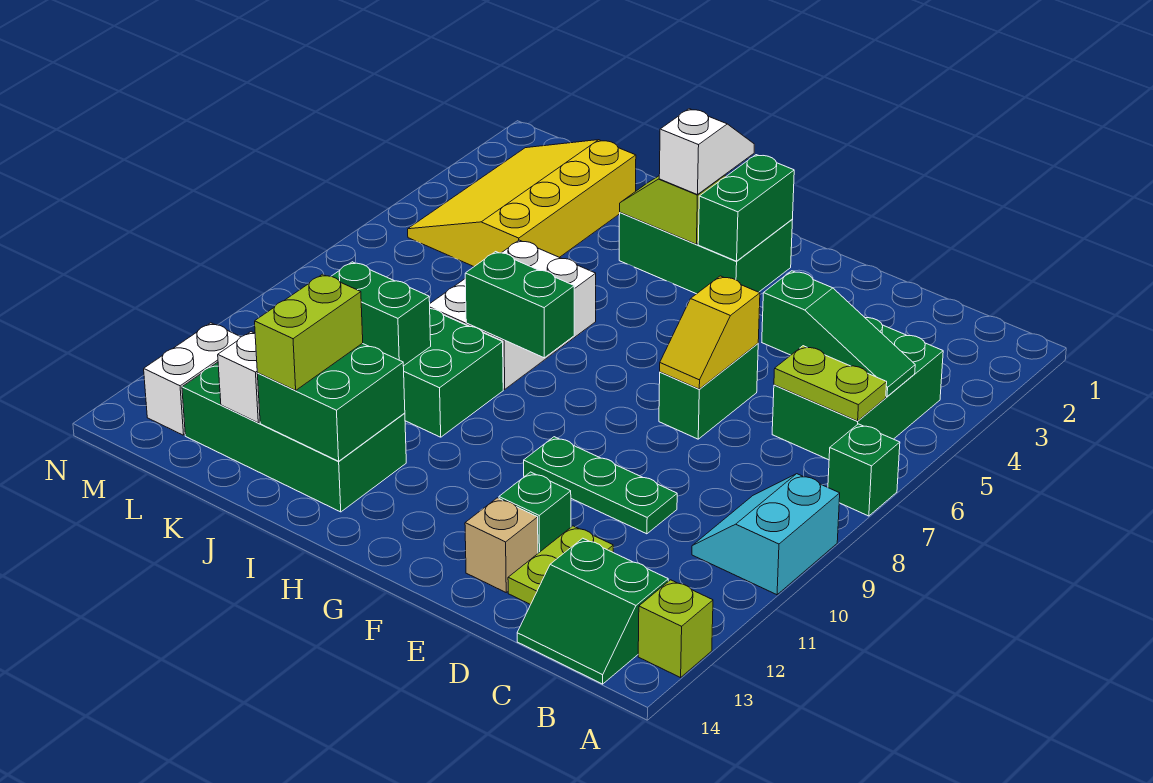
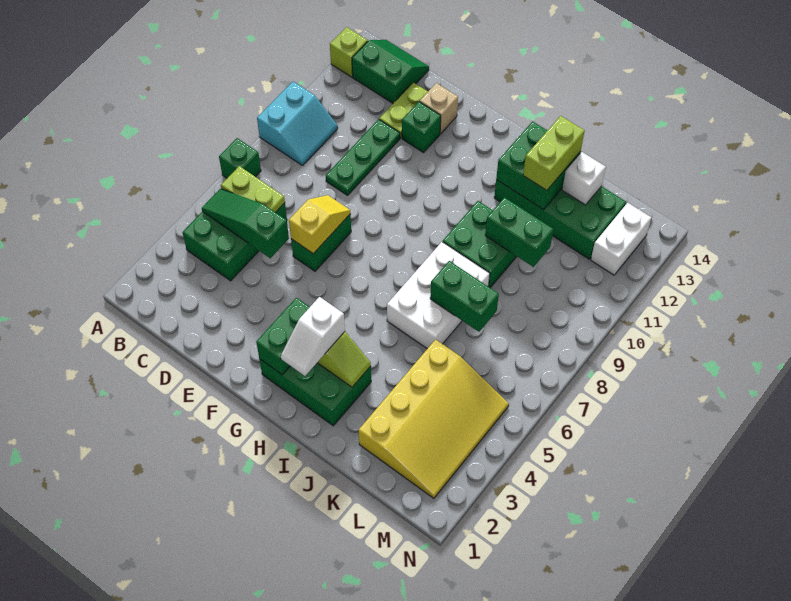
green plate D10:F10 level 1 -> green plate D9:D11 level 1
green brick H8:I8 level 2 -> green brick J7:K7 level 2

